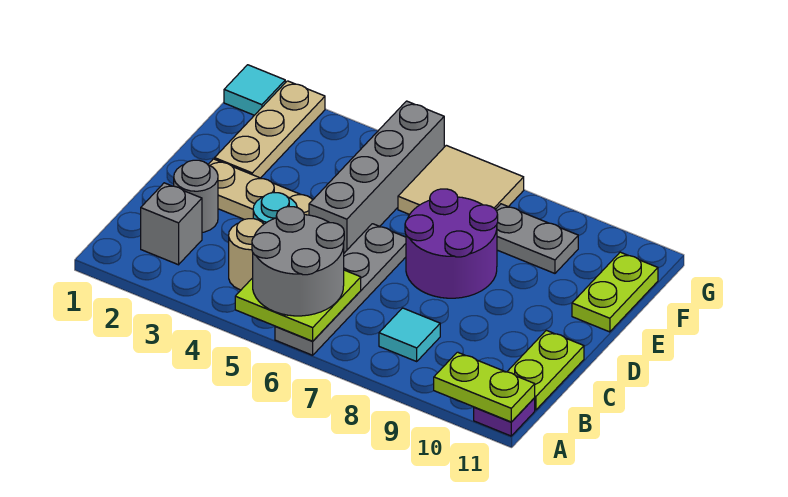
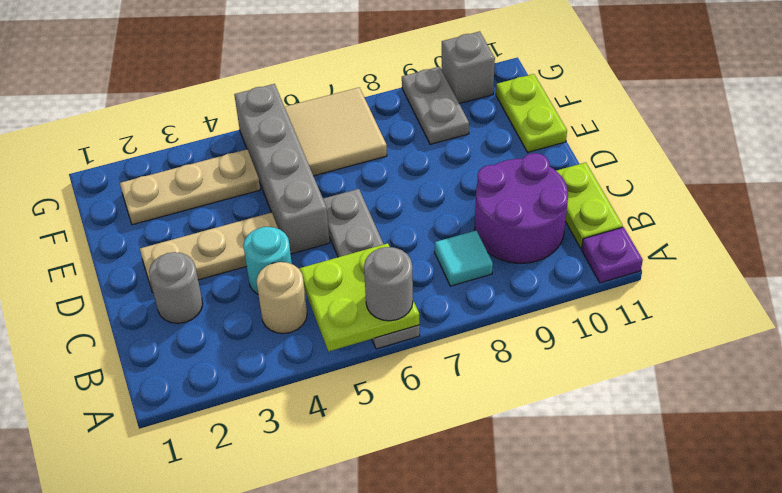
grey round brick A5:B6 level 3 -> grey round brick A6 level 3
lime plate A10:A11 level 2 -> none
grey brick B2 level 1 -> grey brick G10 level 1
purple round brick D7:E8 level 1 -> purple round brick B9:C10 level 1
tan plate E2:G2 level 1 -> tan plate F2:F4 level 1
grey plate F8:F9 level 1 -> grey plate F9:G9 level 1
cyan tile G1 level 1 -> none

